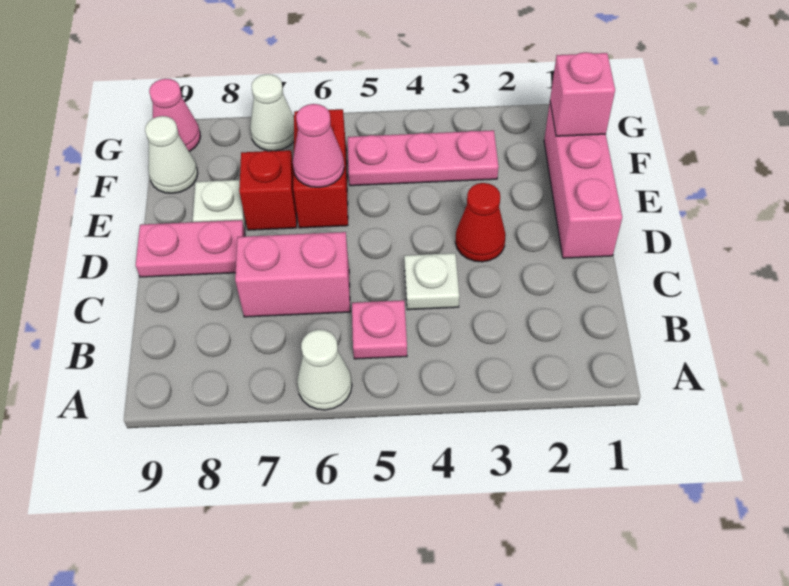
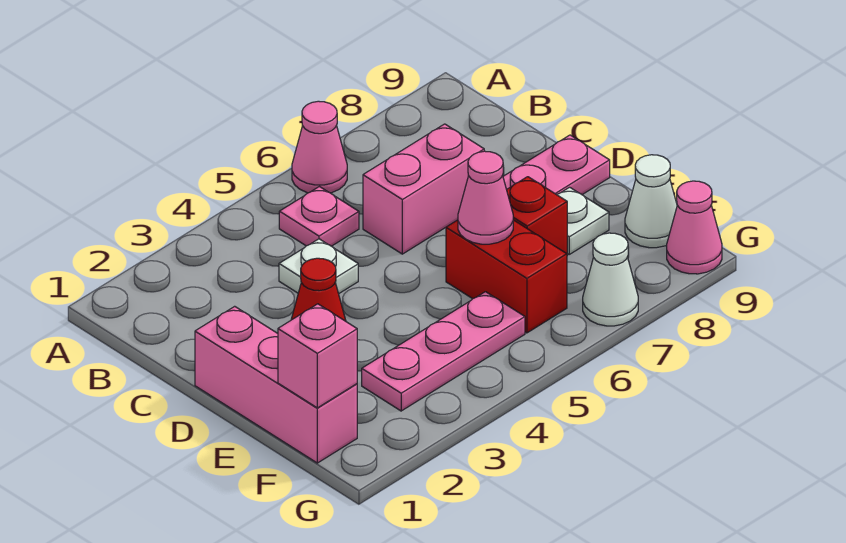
white cone A6 level 1 -> pink cone A6 level 1

